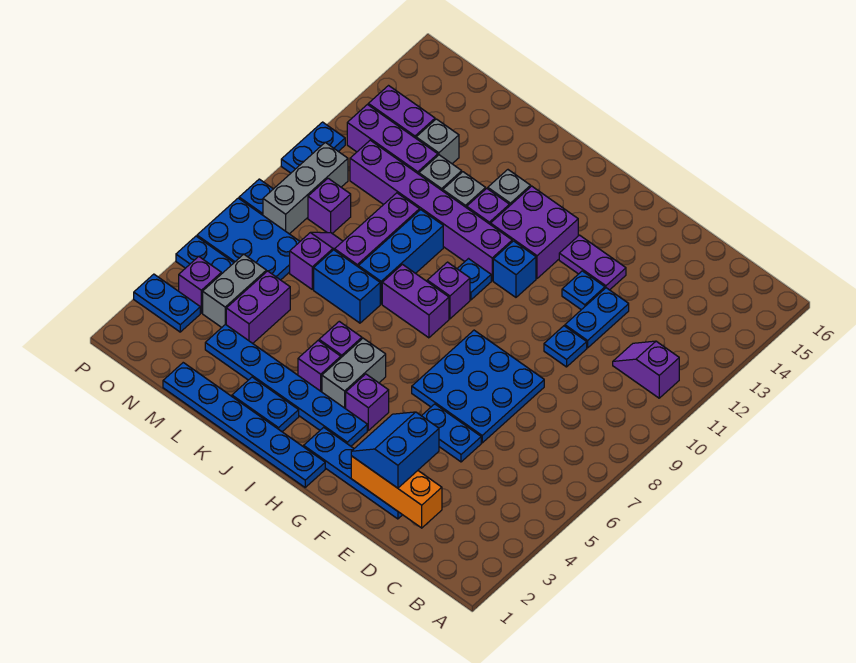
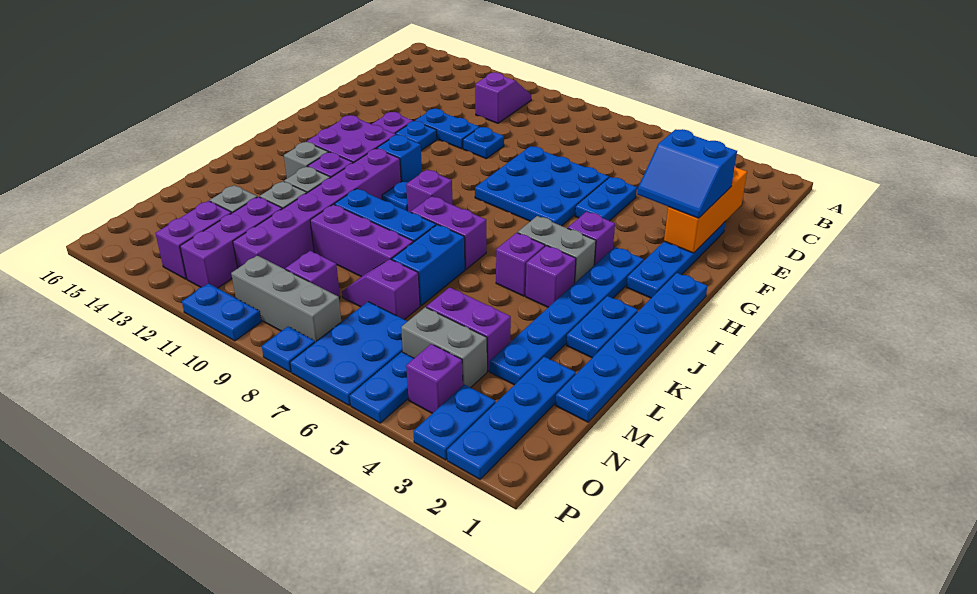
purple slope B11:C11 level 1 top B -> purple slope B11:C11 level 1 top C
purple brick I8:J8 level 1 -> purple brick J7:J8 level 1
none -> blue plate M2:P2 level 1

